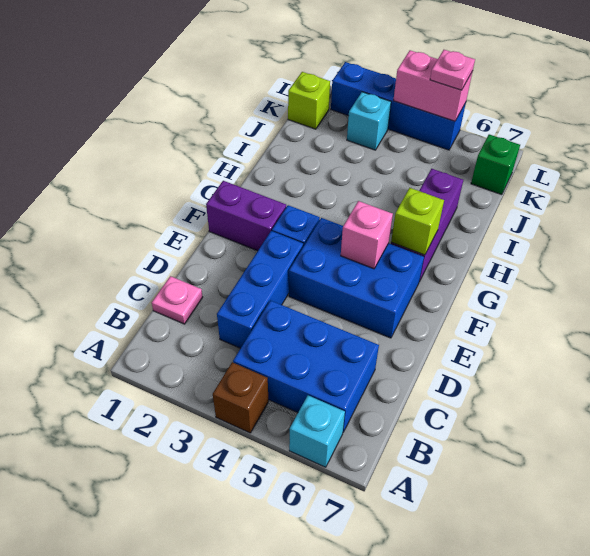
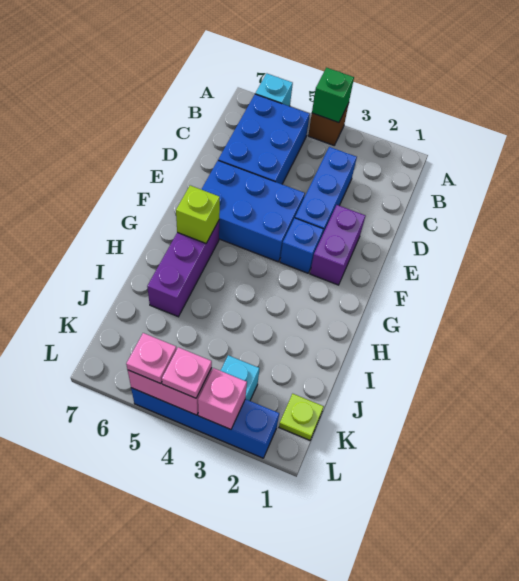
blue brick B4:C6 level 1 -> blue brick B5:D6 level 1
pink plate C1 level 1 -> pink plate L4 level 3
purple brick F1:F2 level 1 -> purple brick E2:F2 level 1
pink brick F5 level 2 -> pink brick L3 level 2
lime brick K1 level 1 -> lime plate K1 level 1
green brick K7 level 1 -> green brick A4 level 2

